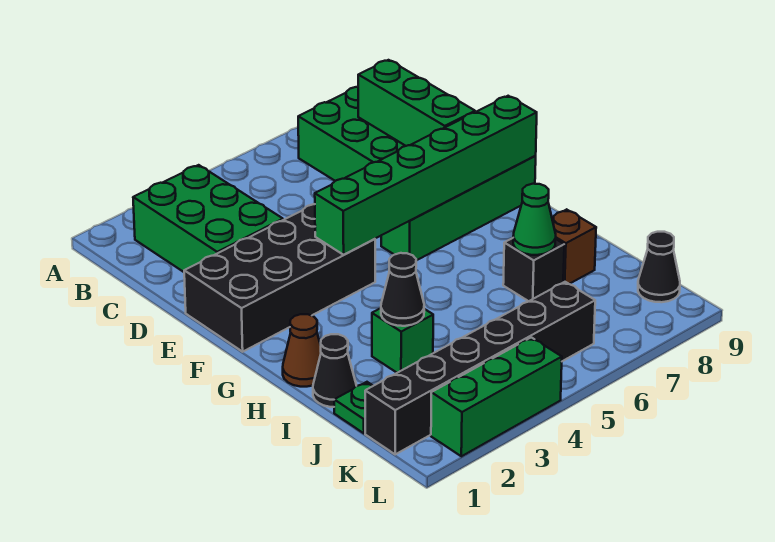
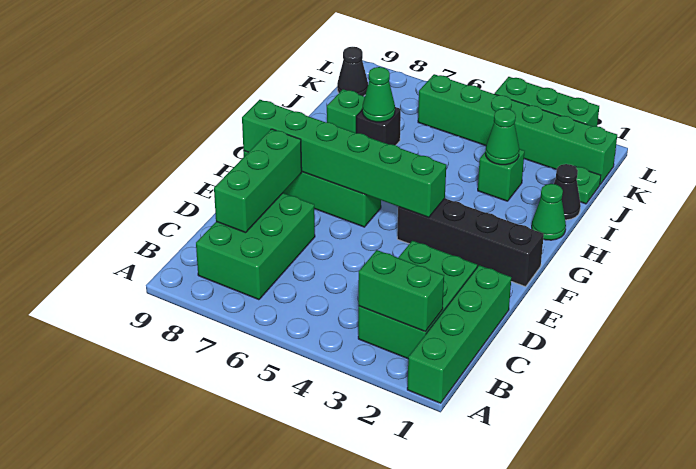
none -> green brick A1:D1 level 1
none -> green brick B2:B3 level 2
black brick E1:F4 level 1 -> black brick F1:F4 level 1
brown cone H1 level 1 -> green cone H1 level 1
black cone I3 level 2 -> green cone I3 level 2
brown brick I8 level 1 -> green brick I8 level 1
black brick K1:K6 level 1 -> green brick K1:K6 level 1

